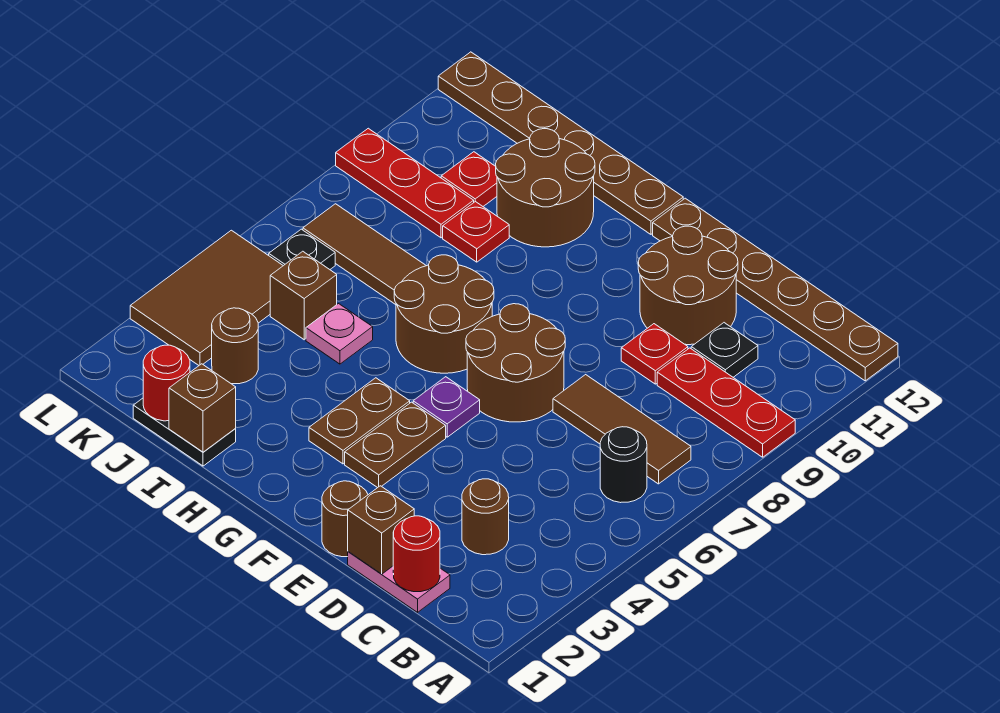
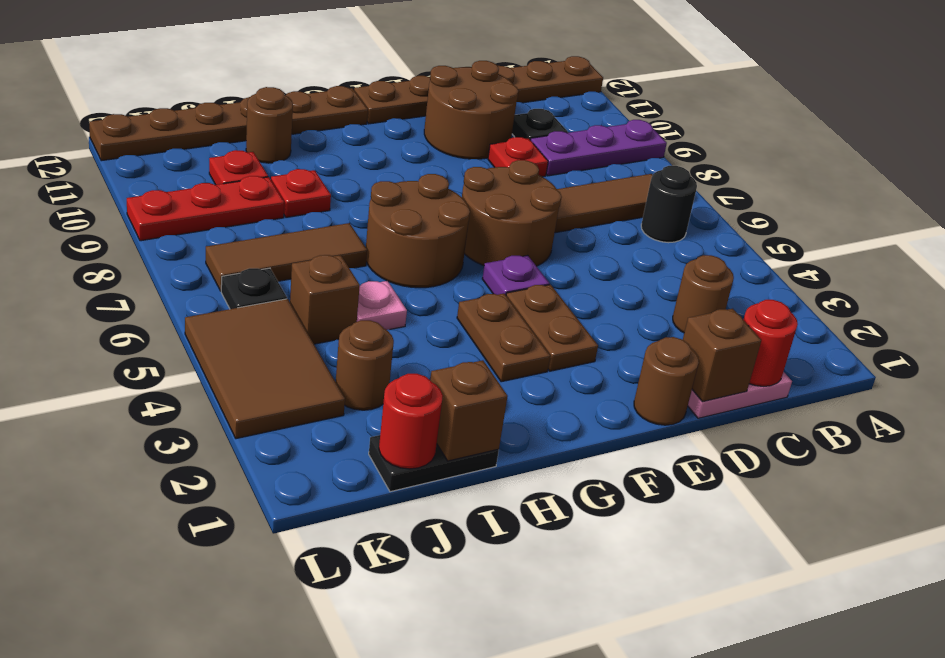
red plate A9:C9 level 1 -> purple plate A9:C9 level 1
brown round brick H10:I11 level 1 -> brown round brick I11 level 1

